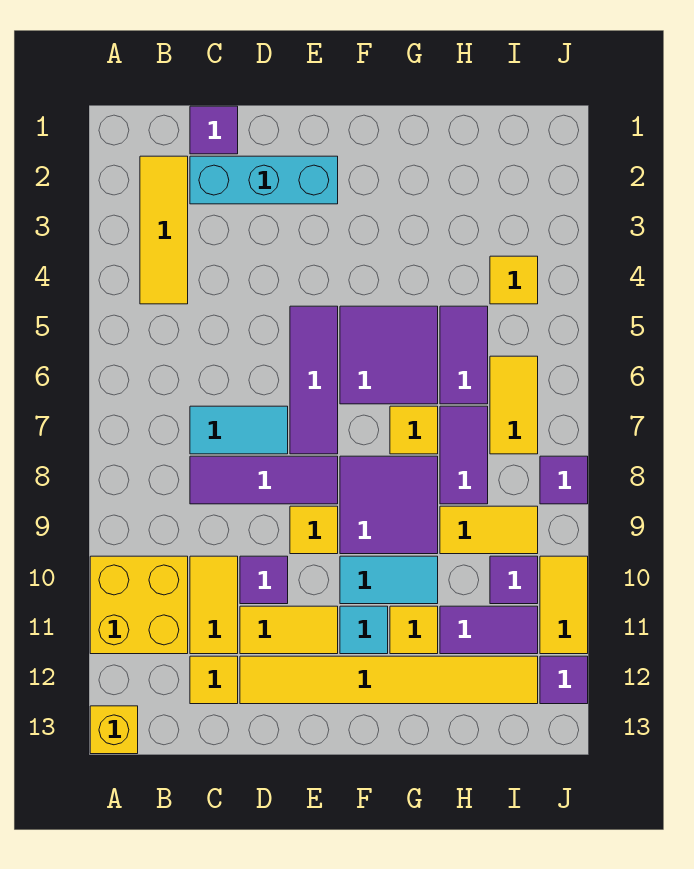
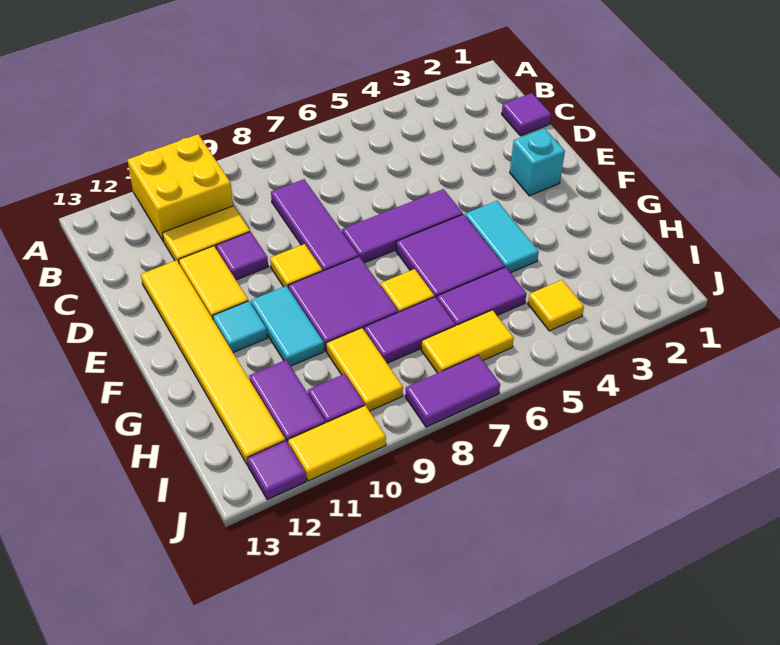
yellow brick A13 level 1 -> none
yellow tile B2:B4 level 1 -> none
cyan brick C2:E2 level 1 -> cyan brick E2 level 1
cyan tile C7:D7 level 1 -> cyan tile F4:G4 level 1
yellow tile C12 level 1 -> none
yellow tile G11 level 1 -> none
purple tile J8 level 1 -> purple tile J7:J8 level 1

